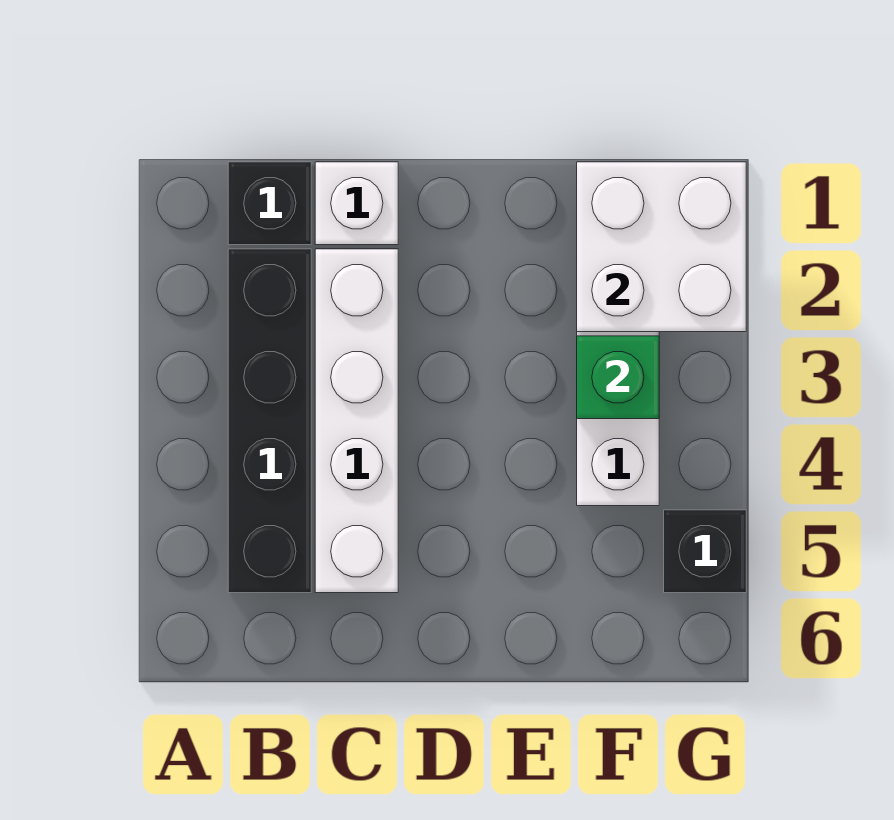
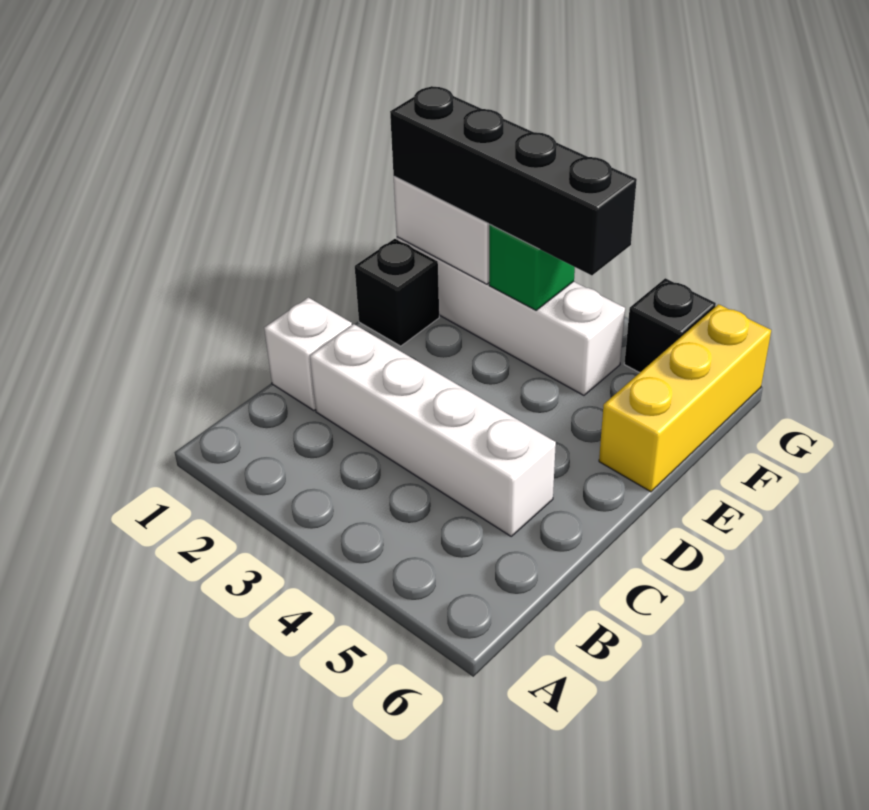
black brick B1 level 1 -> black brick E1 level 1
black brick B2:B5 level 1 -> black brick F1:F4 level 3
none -> yellow brick E6:G6 level 1

